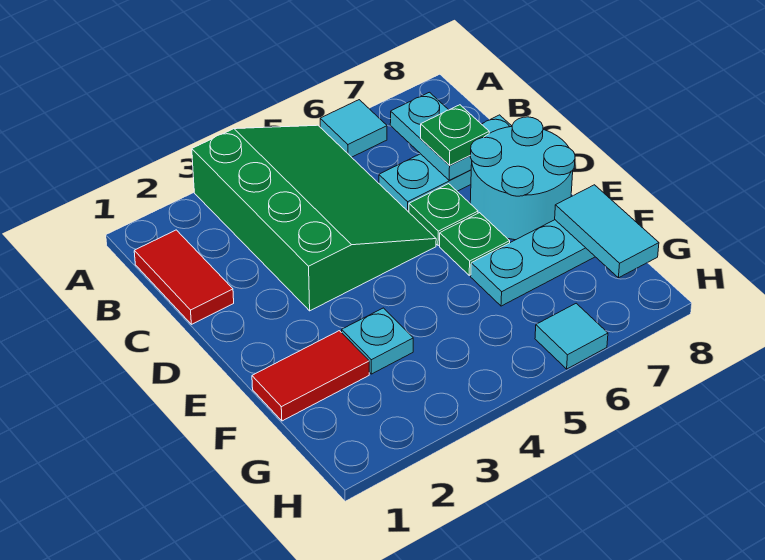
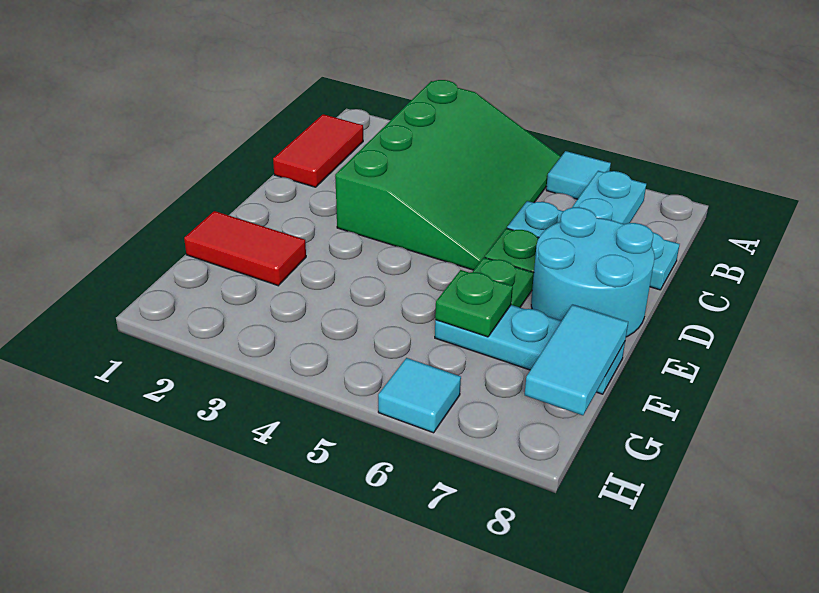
green plate C7 level 3 -> green plate F6 level 2
cyan plate F3 level 1 -> none

